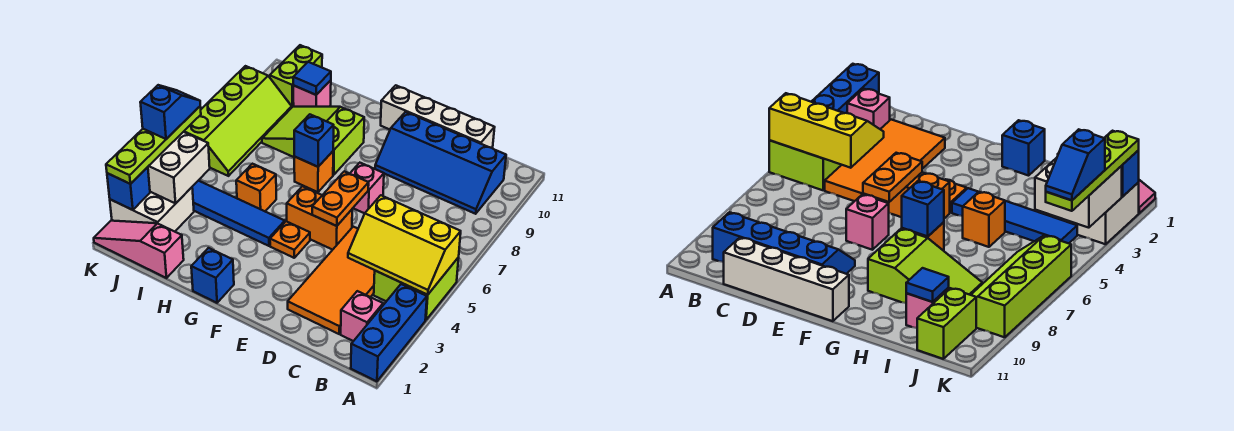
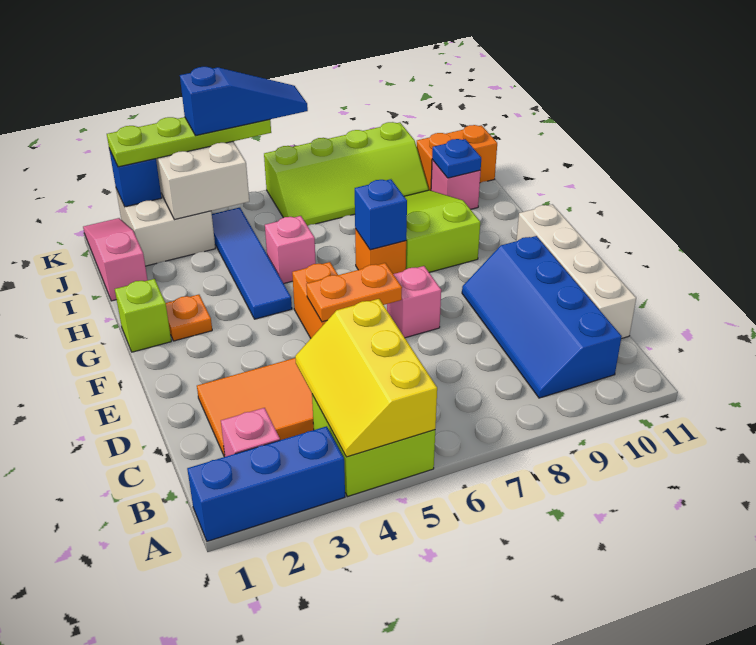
orange plate F4 level 1 -> orange plate G2 level 1
blue brick G1 level 1 -> lime brick G1 level 1
orange brick H5 level 1 -> pink brick H5 level 1
blue tile I10 level 2 -> blue plate I10 level 2
lime brick J10:J11 level 1 -> orange brick J10:J11 level 1
blue slope K4:K5 level 4 top 4 -> blue slope K4:K6 level 4 top 4

